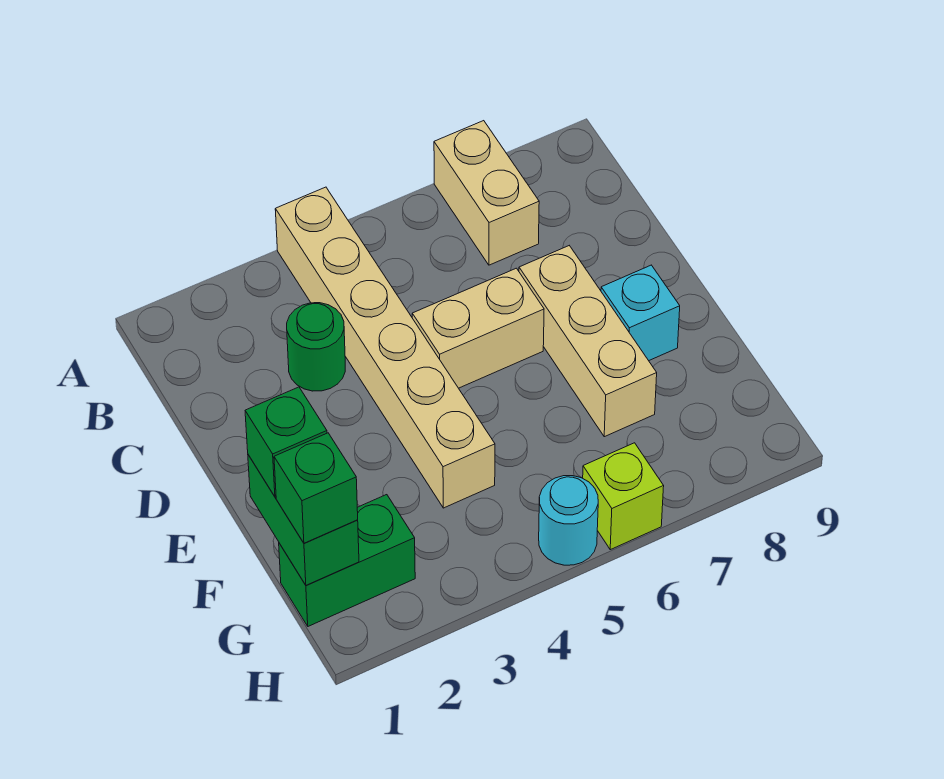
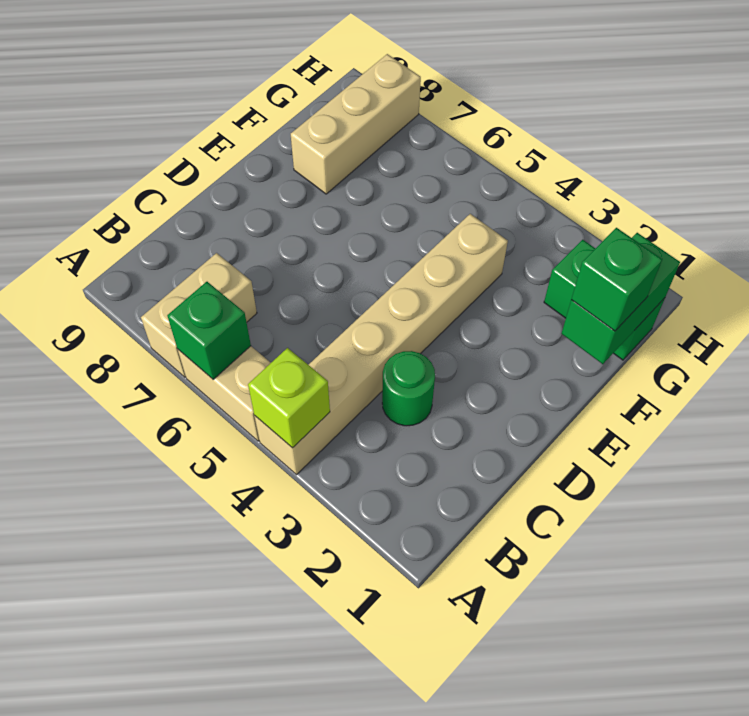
tan brick D5:D6 level 1 -> tan brick A5:A6 level 1
tan brick D7:F7 level 1 -> tan brick F8:H8 level 1
cyan brick E8 level 1 -> none
green brick G1 level 3 -> green brick A6 level 2
cyan round brick H5 level 1 -> none
lime brick H6 level 1 -> lime brick A4 level 2

